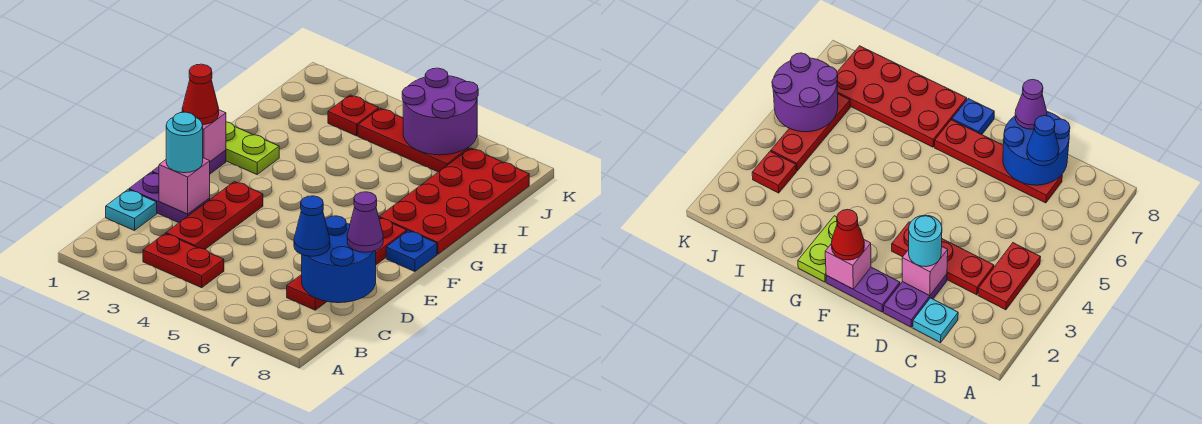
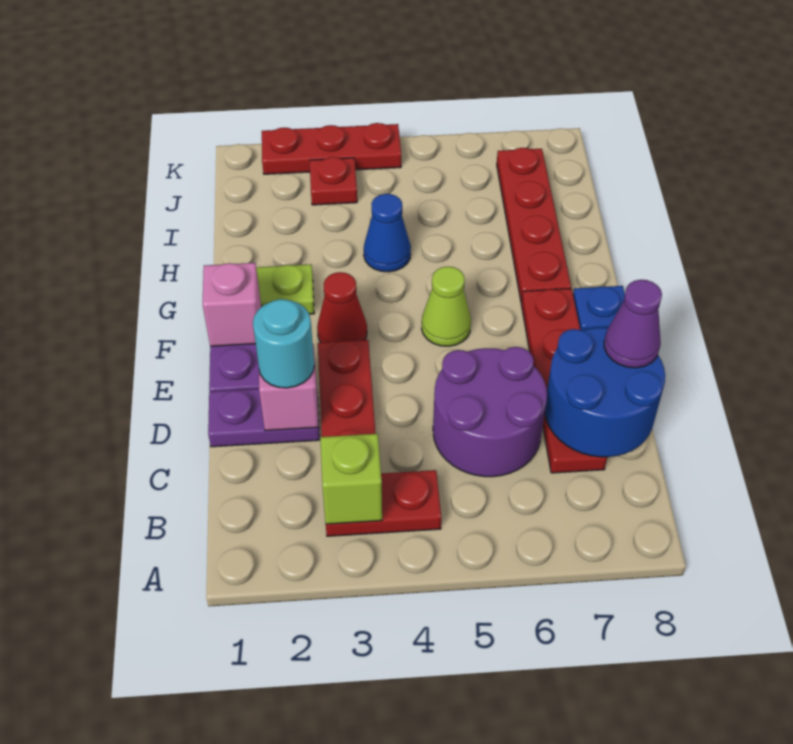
none -> lime brick B3 level 2
cyan plate C1 level 1 -> none
blue cone C7 level 3 -> blue cone H4 level 1
red cone F1 level 3 -> red cone F3 level 1
none -> lime cone F5 level 1
red plate G7:J8 level 1 -> red plate G7:J7 level 1
red plate J4:J6 level 1 -> red plate K2:K4 level 1
purple round brick J5:K6 level 2 -> purple round brick C5:D6 level 1

